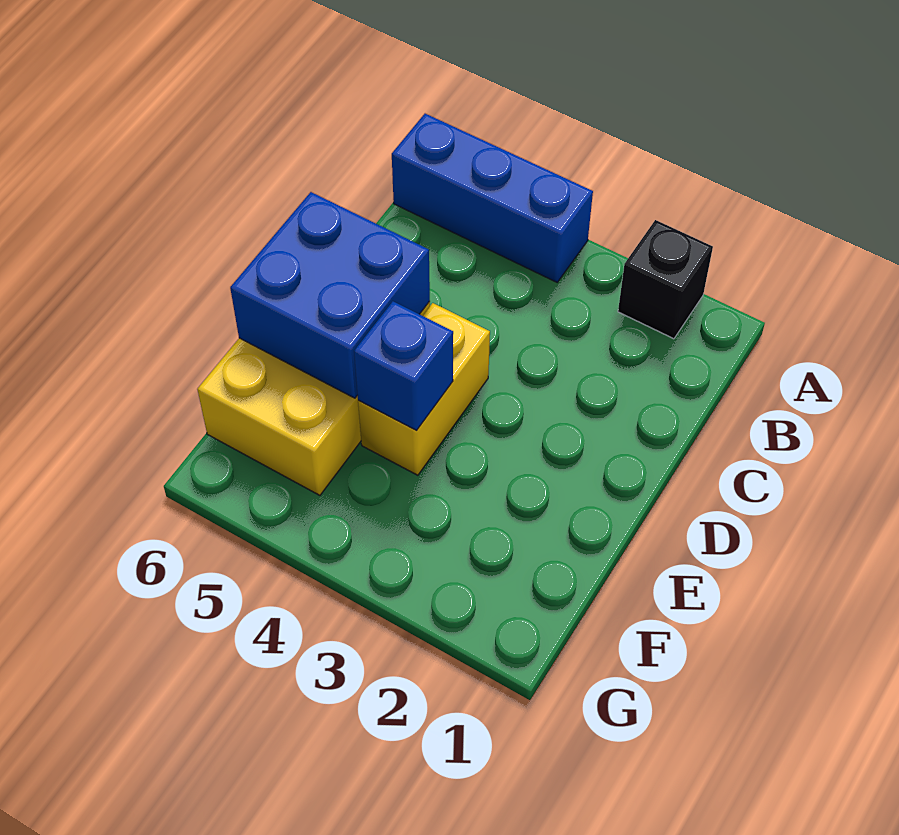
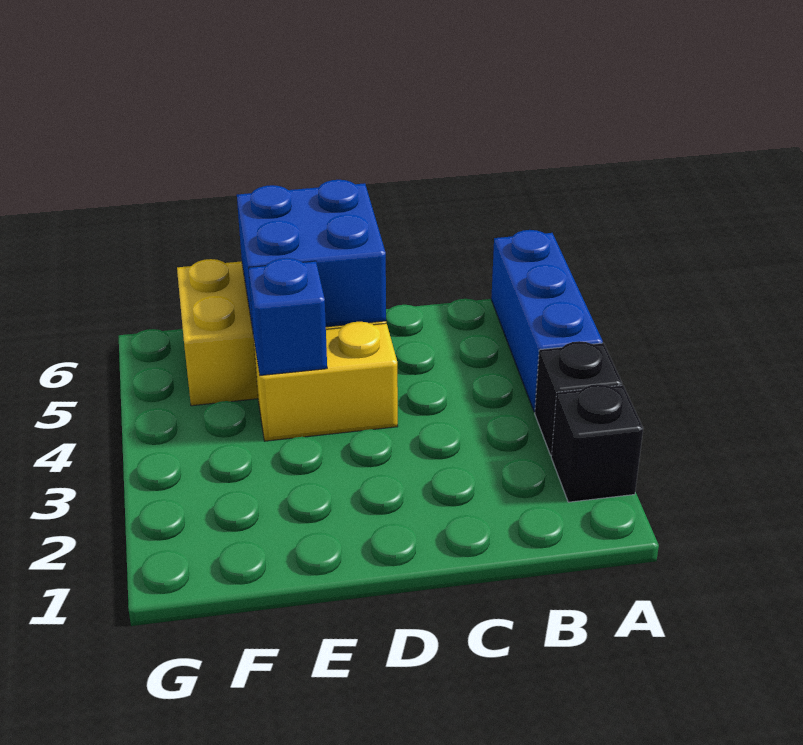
none -> black brick A3 level 1

